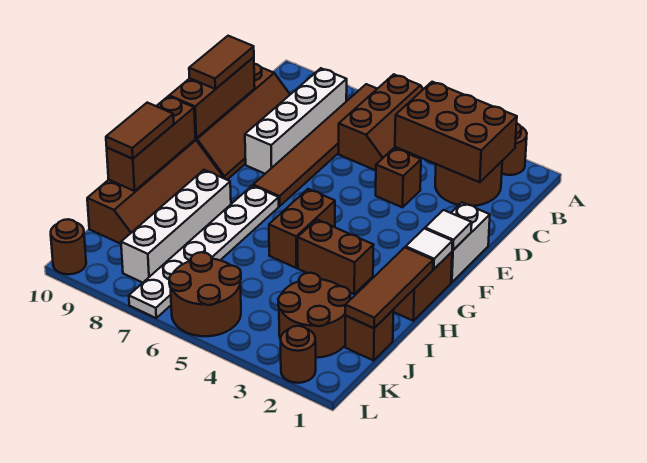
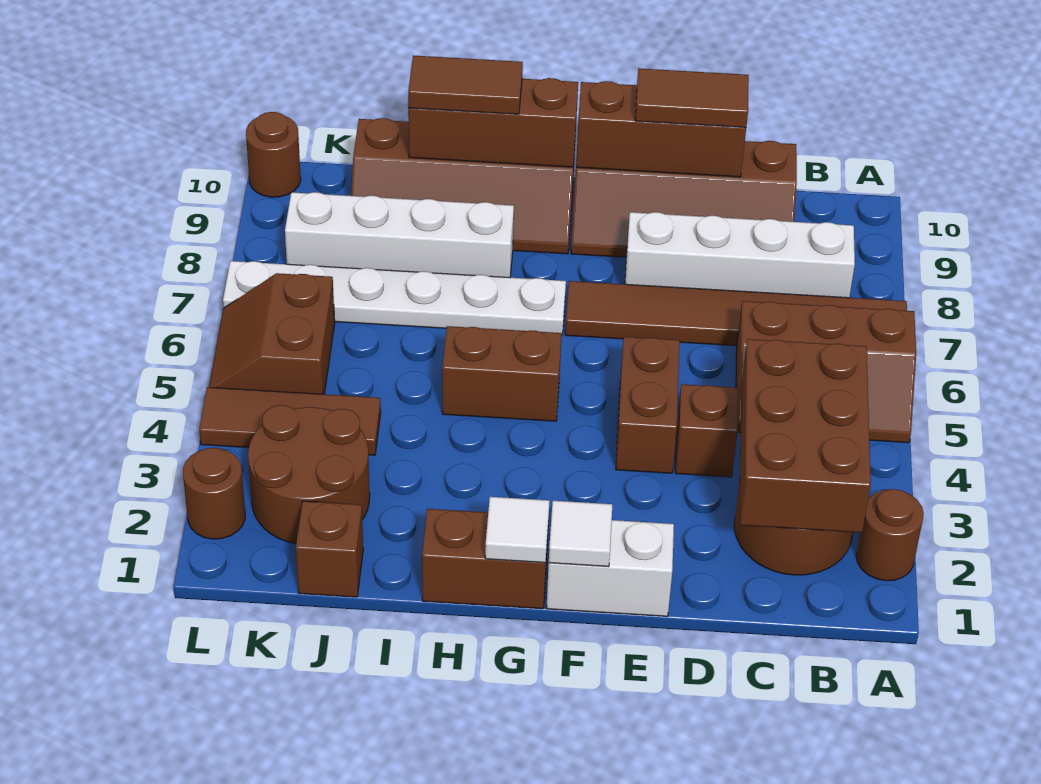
brown tile H1:J1 level 2 -> brown tile J4:L4 level 1
brown brick H3:H4 level 1 -> brown brick E4:E5 level 1
brown round brick K5:L6 level 1 -> brown slope K5:L6 level 1 top K

